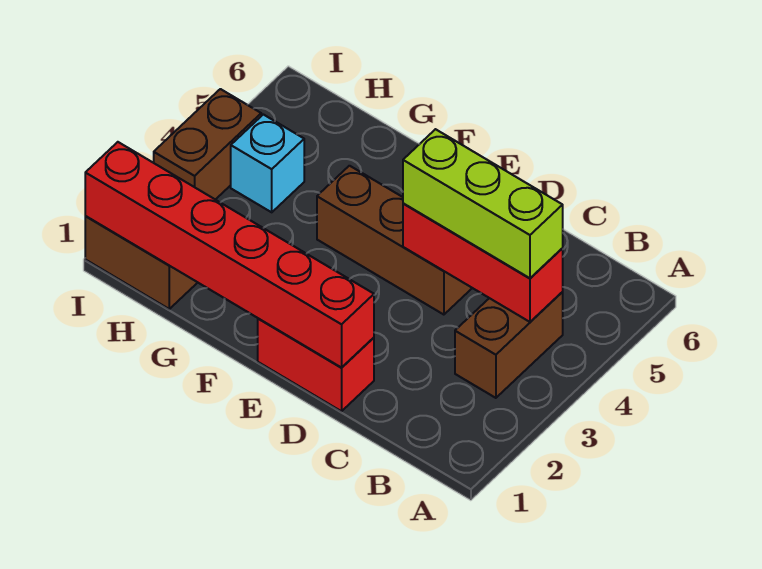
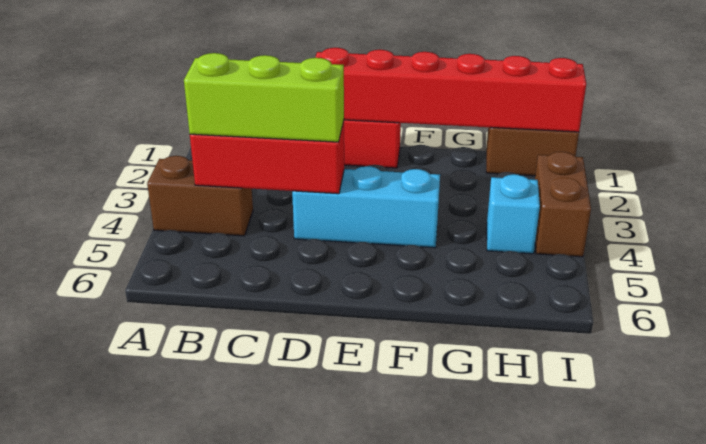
brown brick B3:B4 level 1 -> brown brick A4:B4 level 1
brown brick D4:F4 level 1 -> cyan brick D4:F4 level 1

